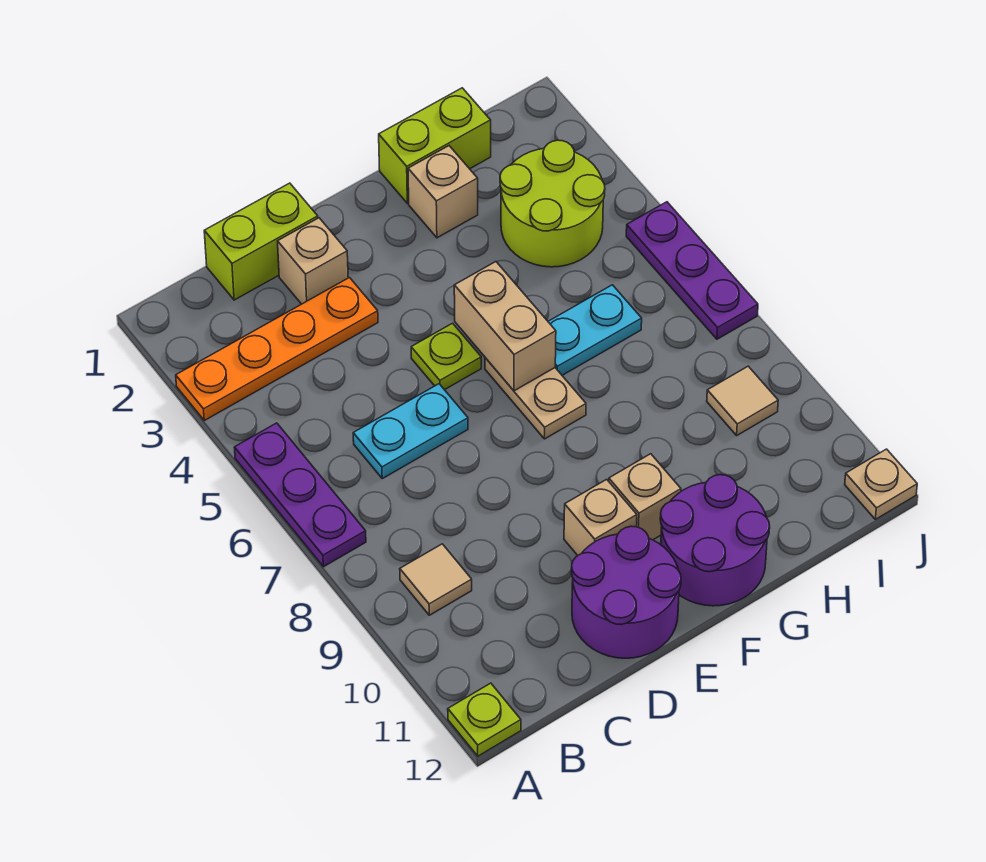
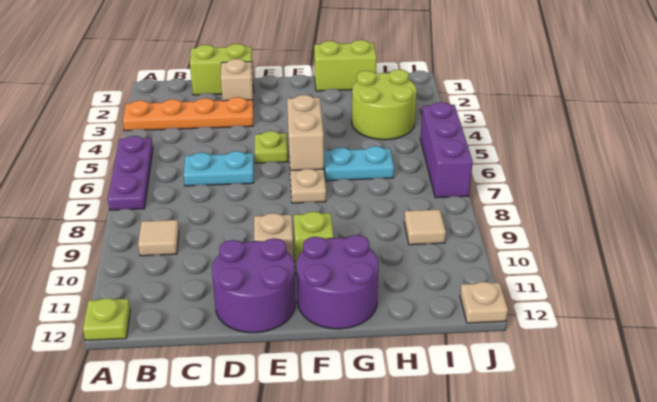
tan brick F10 level 1 -> lime brick F10 level 1
tan brick G2 level 1 -> none
purple plate J5:J7 level 1 -> purple brick J5:J7 level 1

